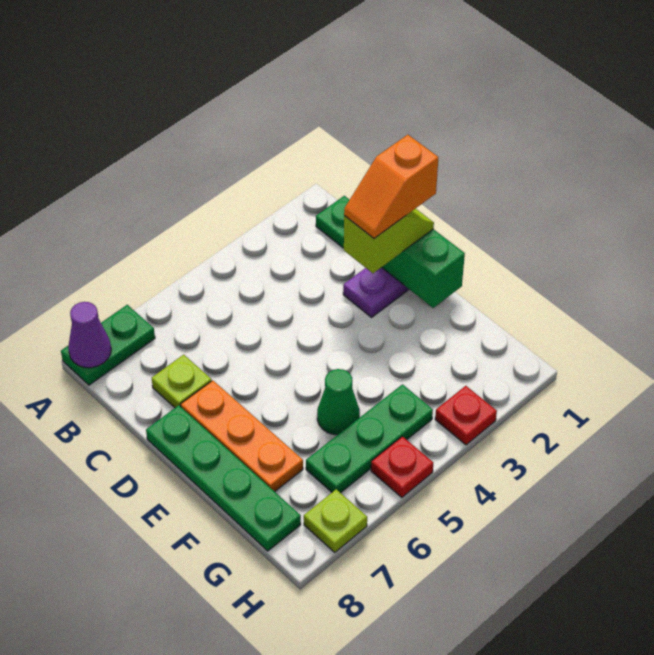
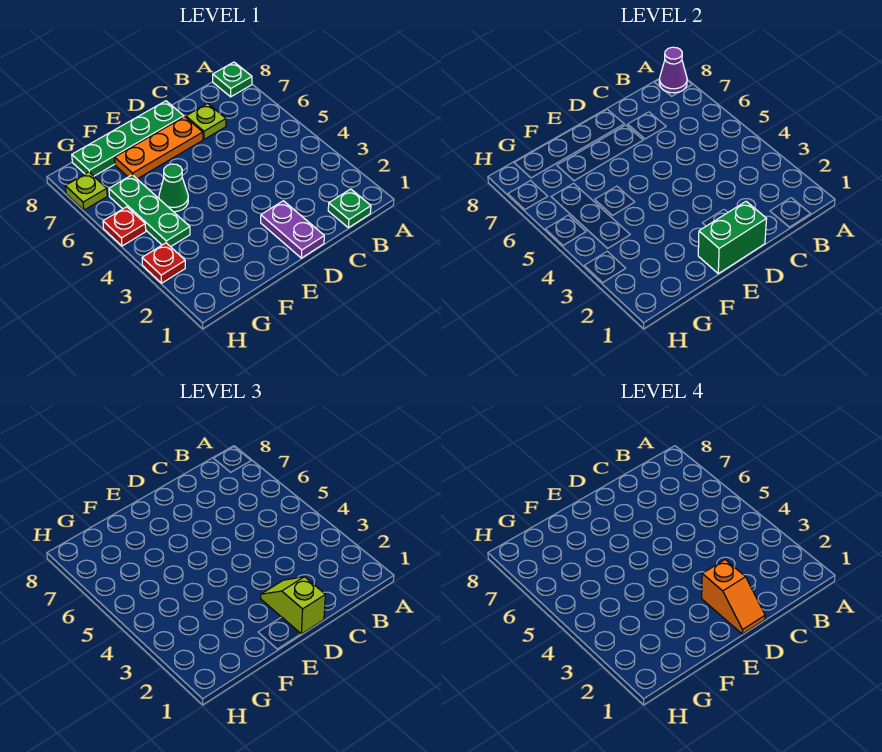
green plate A7:A8 level 1 -> green plate A8 level 1
lime slope D1:D2 level 3 top 2 -> lime slope D1:D2 level 3 top 1
orange slope D1:D2 level 4 top 1 -> orange slope D1:D2 level 4 top 2

